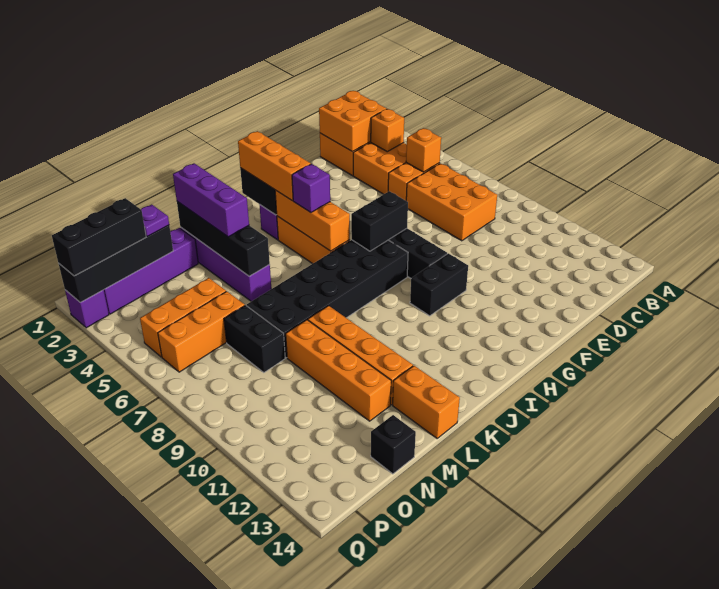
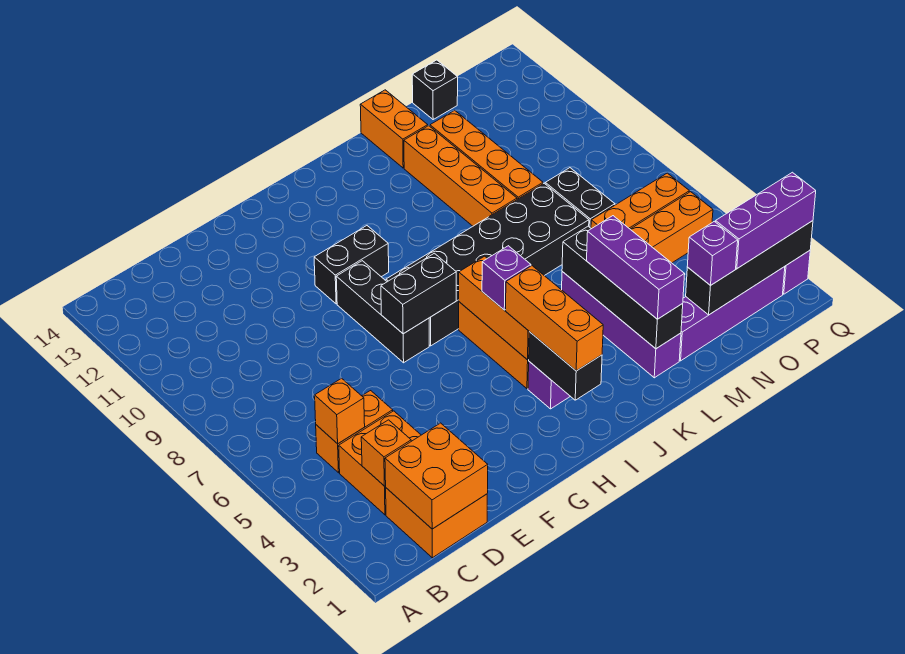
orange brick C6:D8 level 1 -> none
purple plate N2 level 3 -> purple brick N2 level 3
black brick O2:Q2 level 3 -> purple brick O2:Q2 level 3

